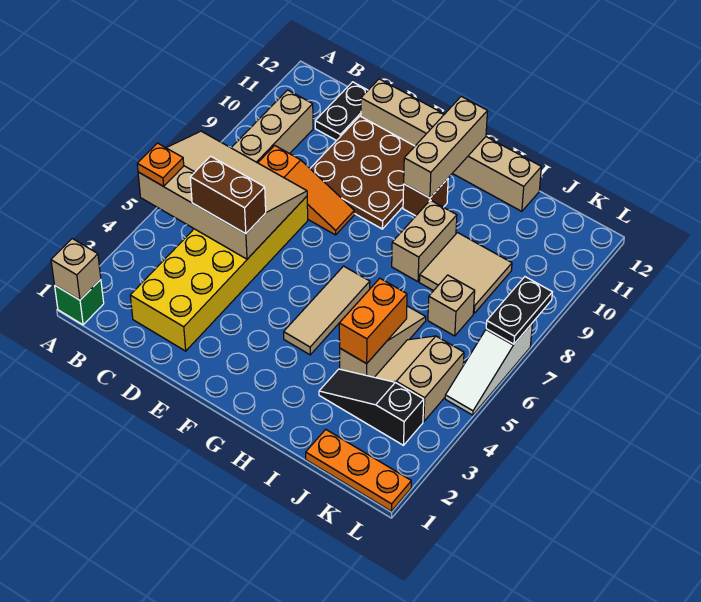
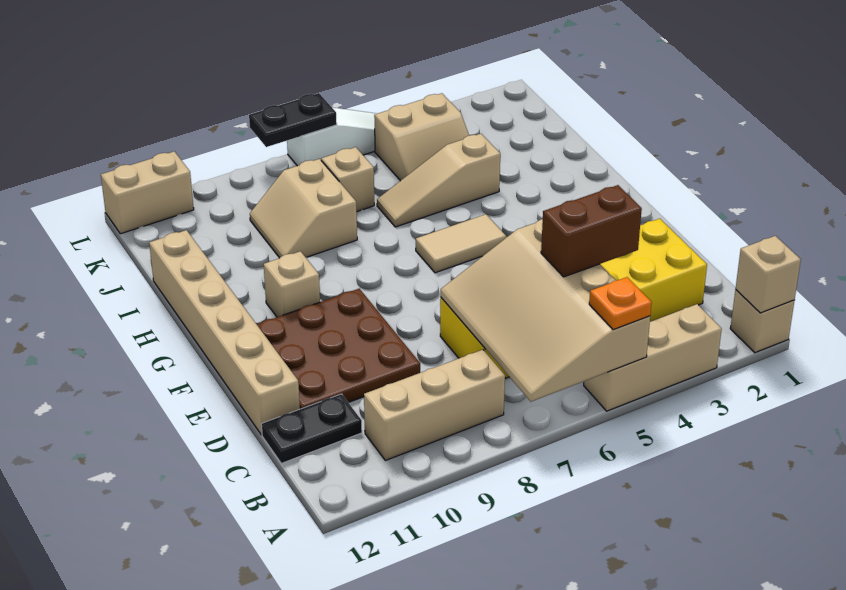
green brick A1 level 1 -> tan brick A1 level 1
brown brick C5:D5 level 3 -> brown brick C4:C5 level 3
orange slope C8:E8 level 1 top C -> none
tan tile G4:G6 level 1 -> tan tile G5:G6 level 1
brown brick G10 level 1 -> tan brick G10 level 1
tan brick G10:G12 level 2 -> tan brick A3:A5 level 1
tan brick H8:H9 level 1 -> tan brick L11:L12 level 1
black slope I3:K3 level 1 top K -> none
orange brick I4:I5 level 2 -> none
tan tile I8:J9 level 1 -> tan slope I8:J9 level 1 top 8
orange plate J1:L1 level 1 -> none

